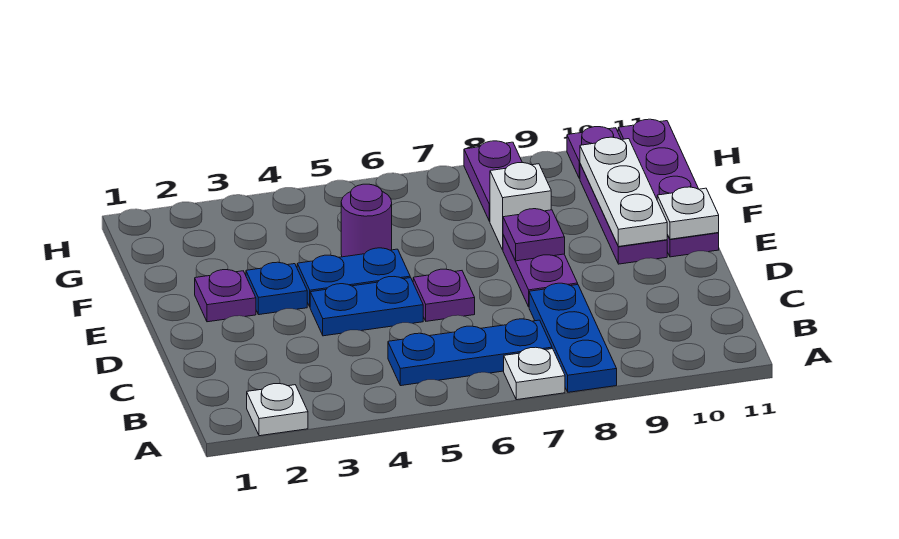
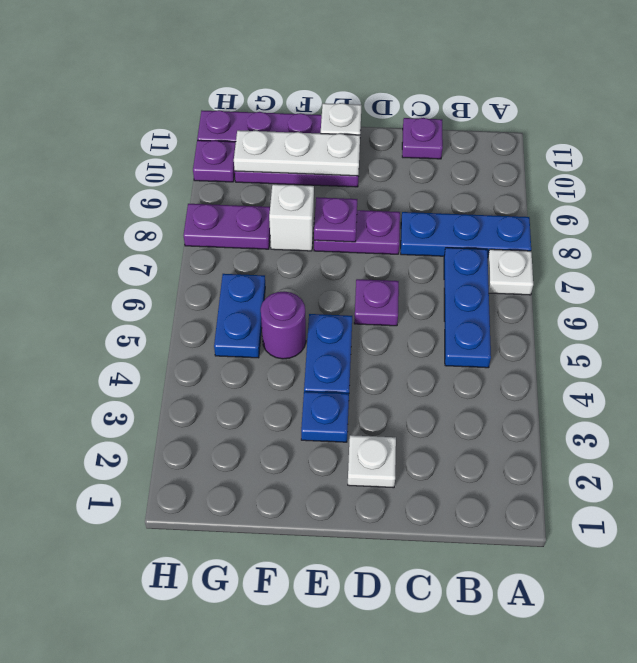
white plate A2 level 1 -> white plate D2 level 1
blue plate D4:D5 level 1 -> blue plate G5:G6 level 1
purple plate E2 level 1 -> purple plate C11 level 1

